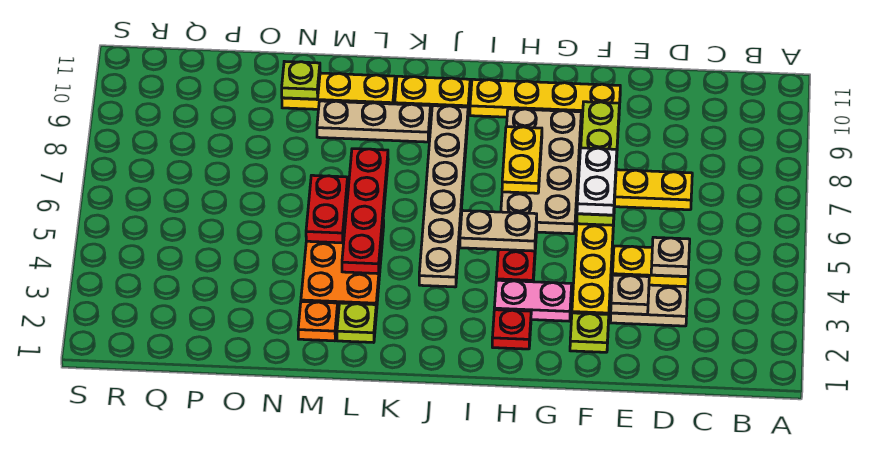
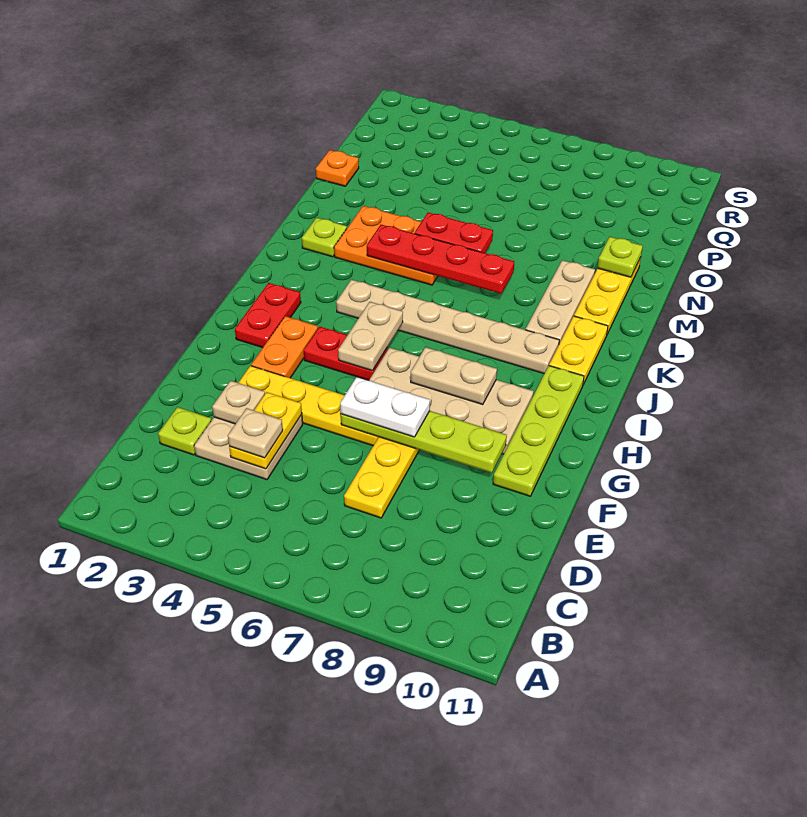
lime plate F2 level 1 -> lime plate D2 level 1
yellow plate F10:I10 level 1 -> lime plate F10:I10 level 1
pink plate G3:H3 level 1 -> orange plate G3:H3 level 1
red plate H2 level 1 -> red plate H2:I2 level 1
yellow plate H7:H8 level 2 -> tan plate H7:H8 level 2
orange plate M2 level 1 -> orange plate O1 level 1

